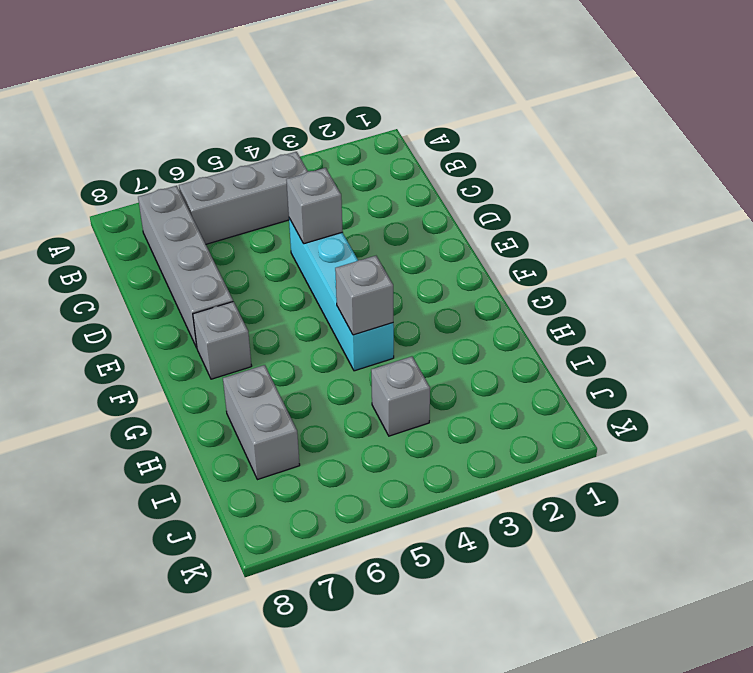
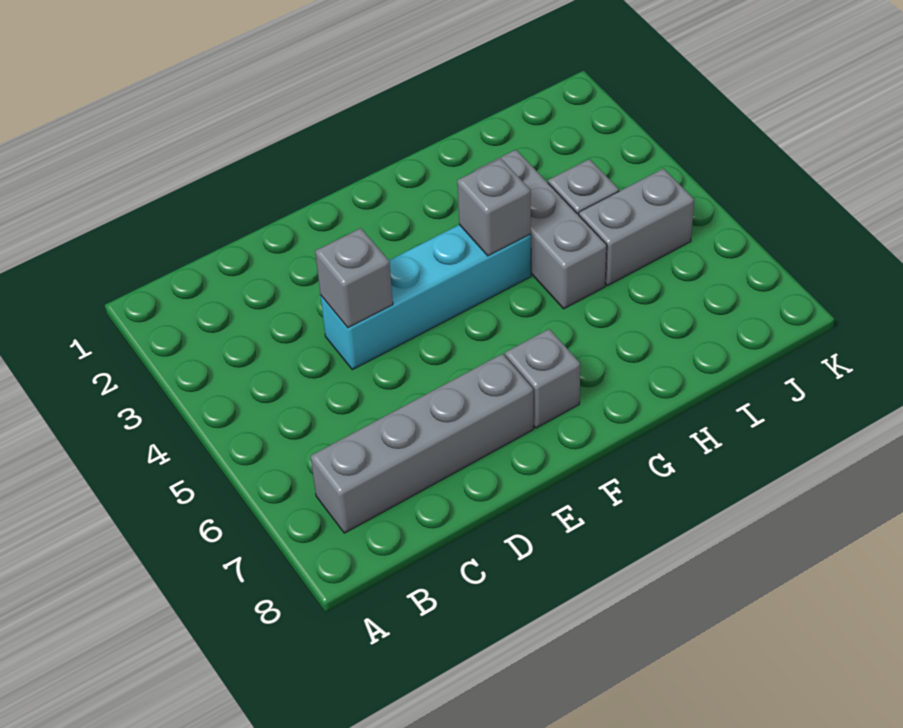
grey brick B4:B6 level 1 -> grey brick H3:H5 level 1
grey brick H7:I7 level 1 -> grey brick I5:J5 level 1

